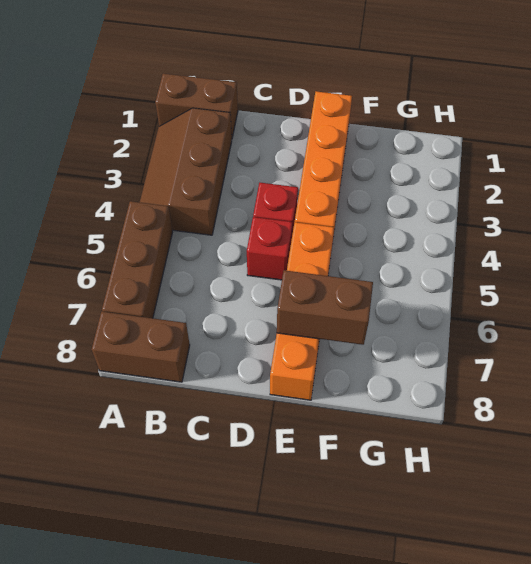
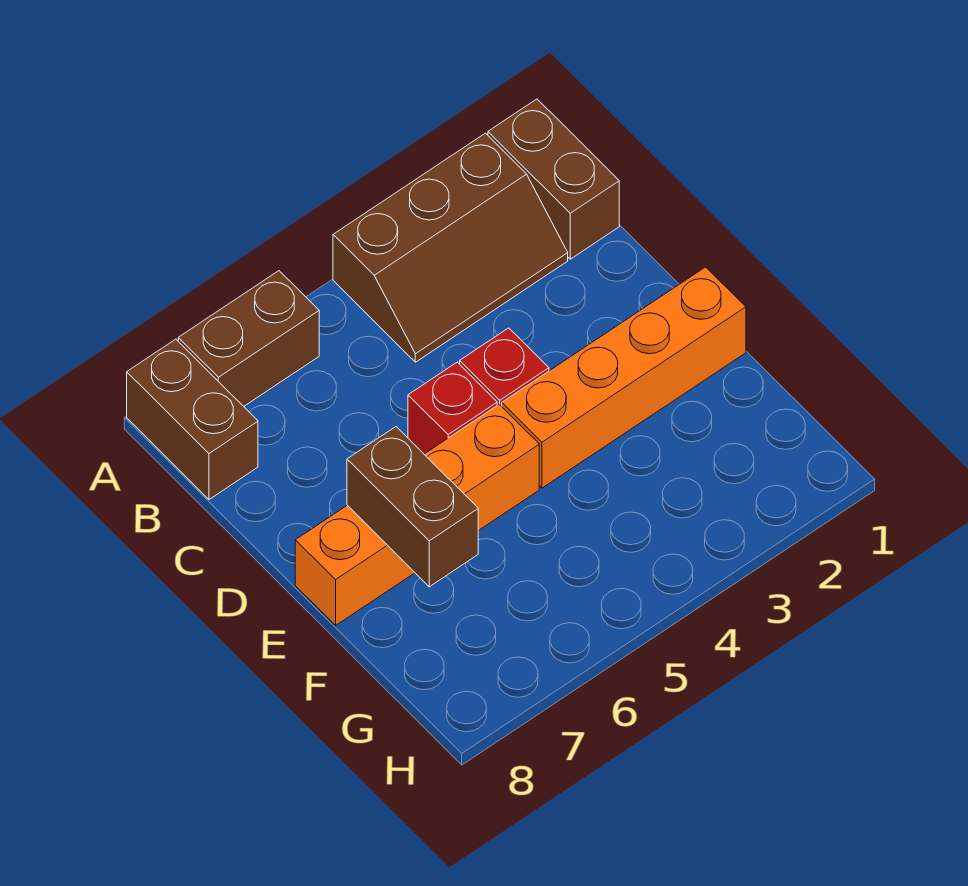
brown slope A2:B4 level 1 top B -> brown slope A2:B4 level 1 top A
brown brick A5:A7 level 1 -> brown brick A6:A7 level 1

